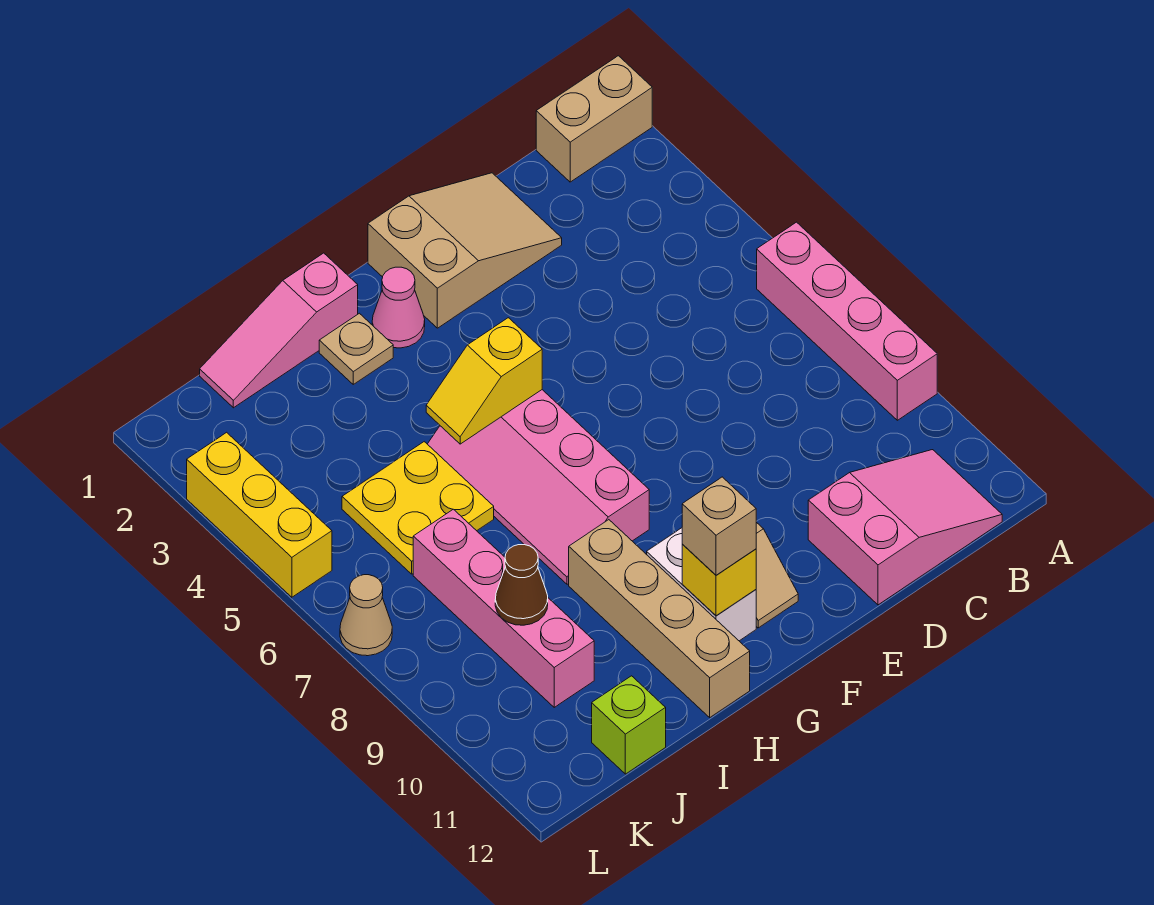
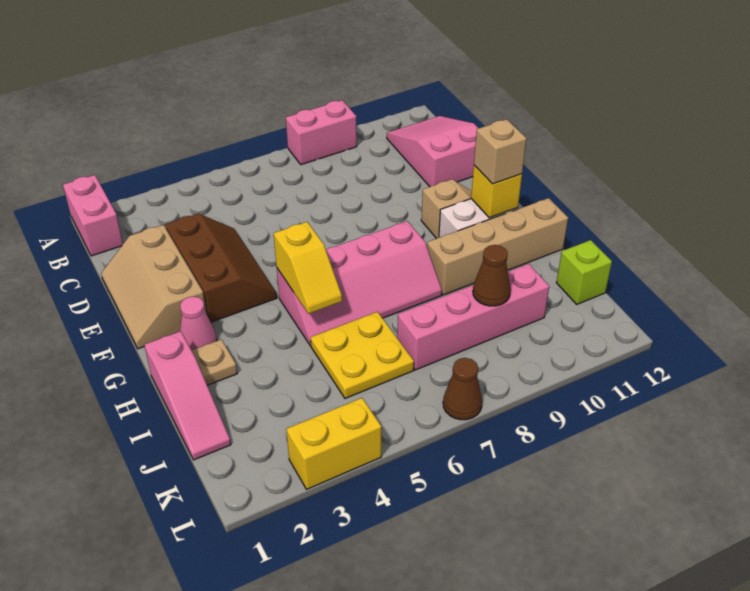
tan brick A1:B1 level 1 -> pink brick A1:B1 level 1
pink brick A6:A9 level 1 -> pink brick A8:A9 level 1
tan slope D1:F2 level 1 top F -> tan slope D1:F2 level 1 top 2
none -> brown slope D3:F4 level 1 top 3
yellow brick L3:L5 level 1 -> yellow brick L3:L4 level 1
tan cone L7 level 1 -> brown cone L7 level 1

